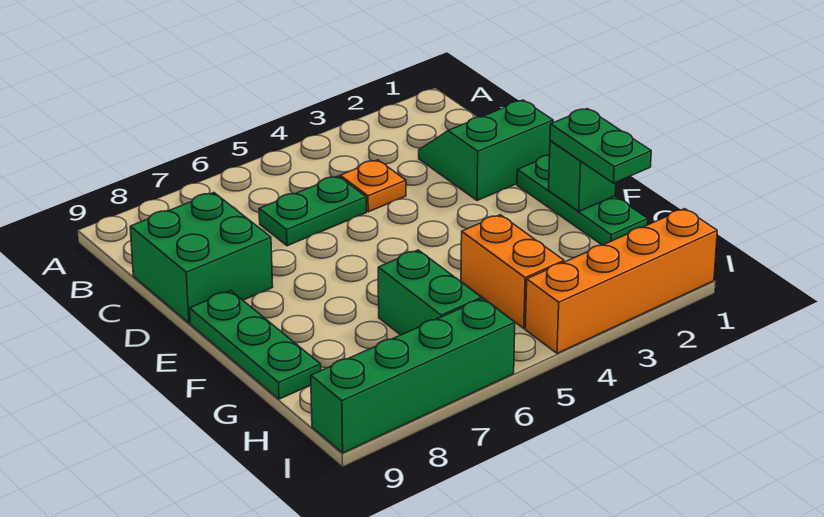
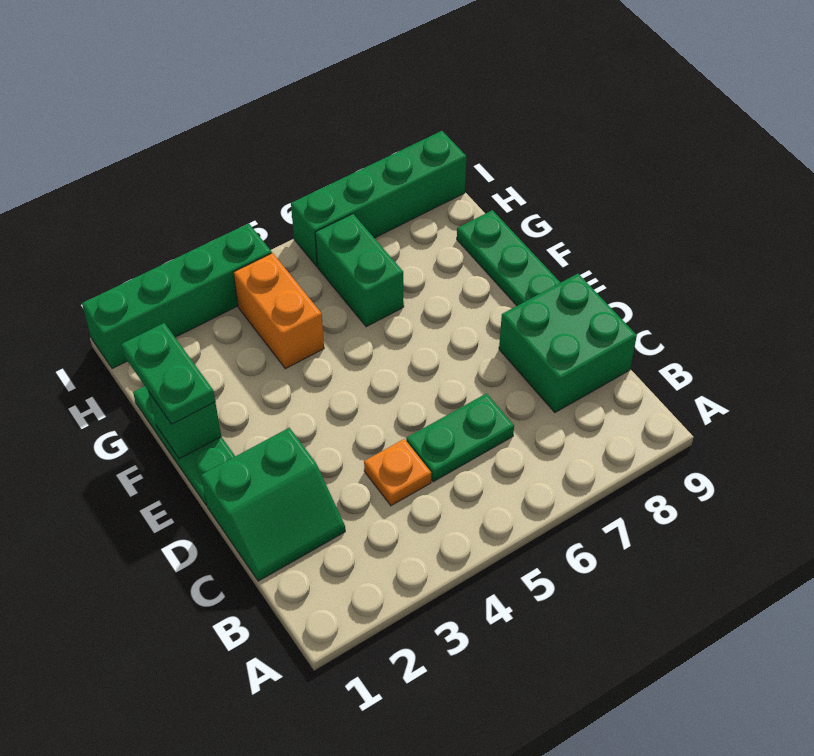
orange brick I1:I4 level 1 -> green brick I1:I4 level 1

